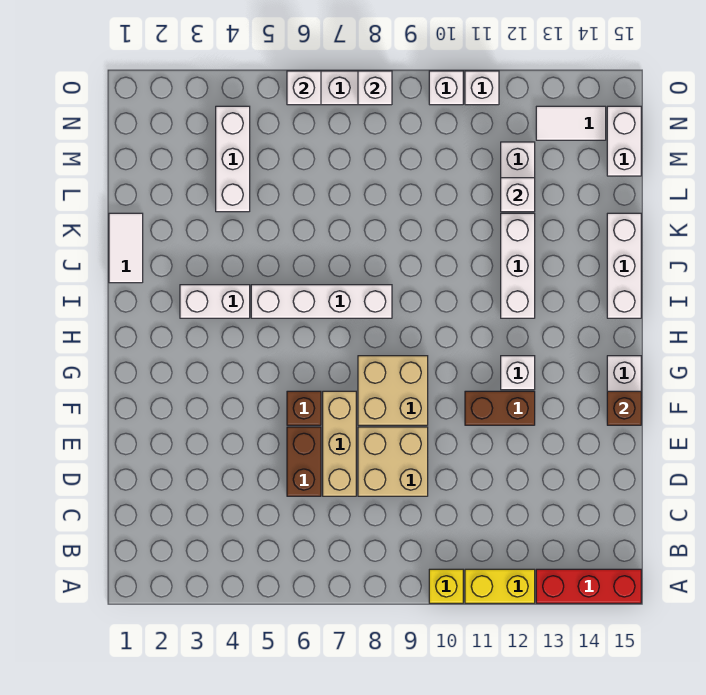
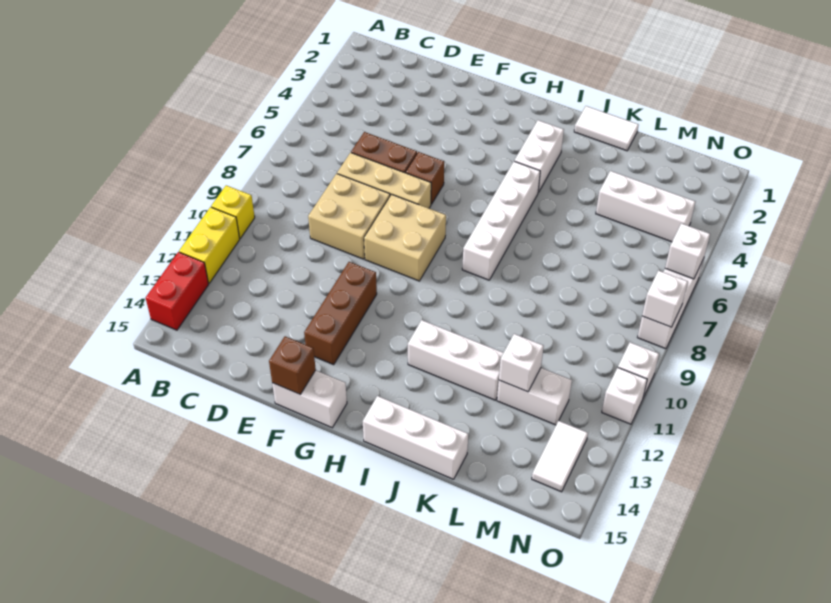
red brick A13:A15 level 1 -> red brick A13:A14 level 1
brown brick F11:F12 level 1 -> brown brick F11:F13 level 1
white brick G12 level 1 -> none
white brick M15:N15 level 1 -> none

